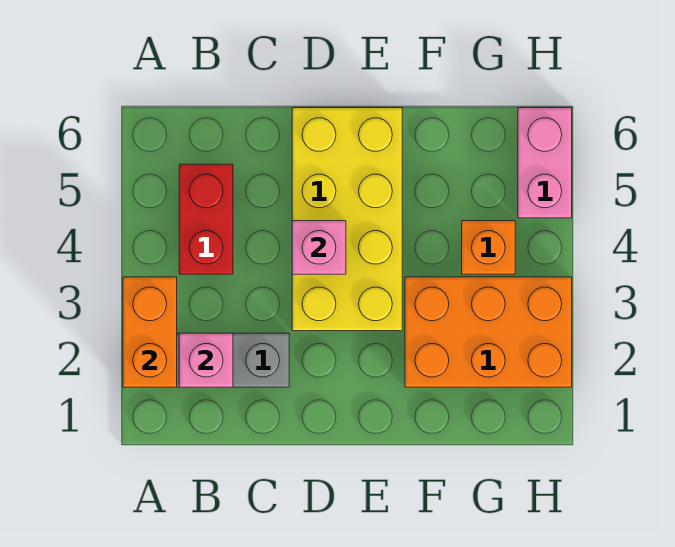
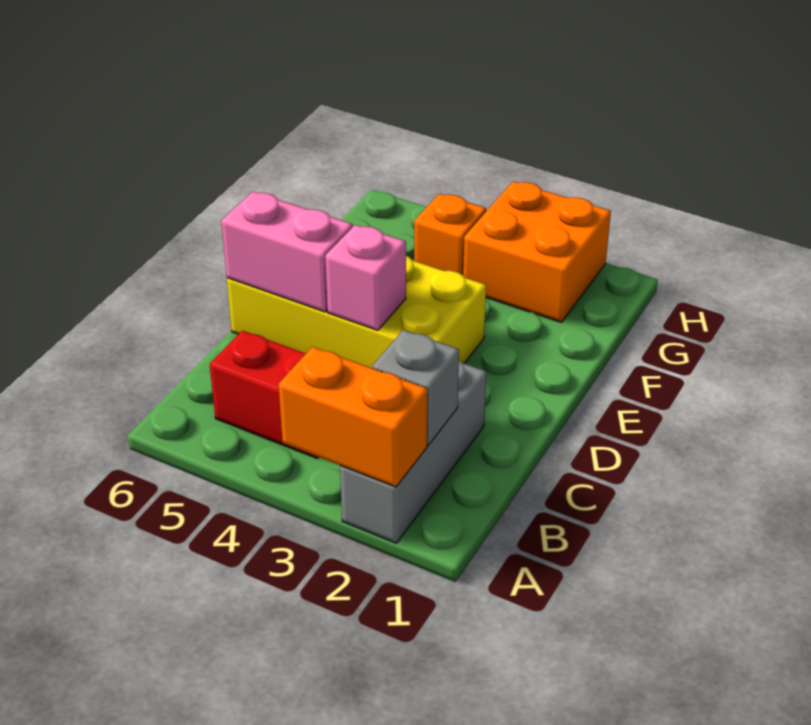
pink brick B2 level 2 -> grey brick B2 level 2
orange brick F2:H3 level 1 -> orange brick G2:H3 level 1
pink brick H5:H6 level 1 -> pink brick D5:D6 level 2

